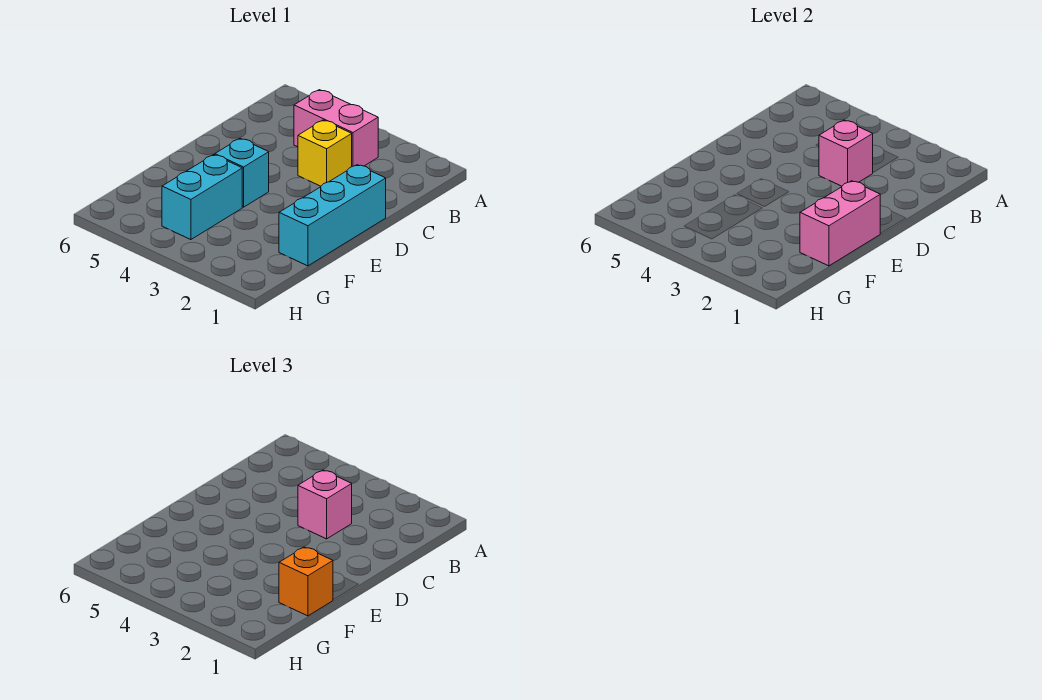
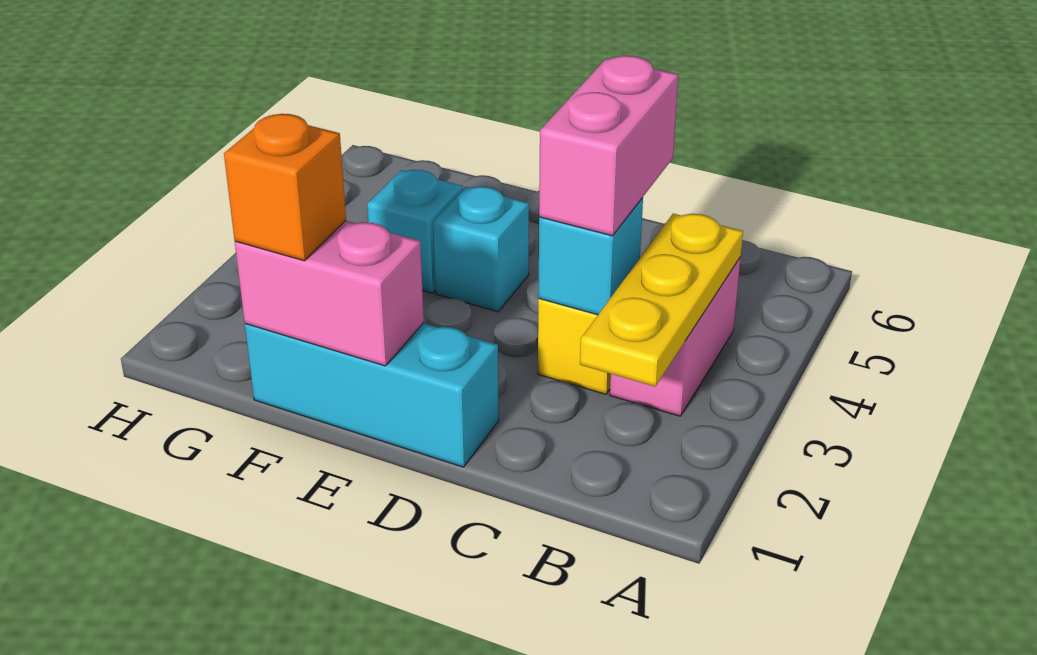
none -> yellow plate B2:B4 level 2
pink brick C3 level 2 -> cyan brick C3 level 2
pink brick C3 level 3 -> pink brick C3:C4 level 3
cyan brick F4:G4 level 1 -> cyan brick F4 level 1

